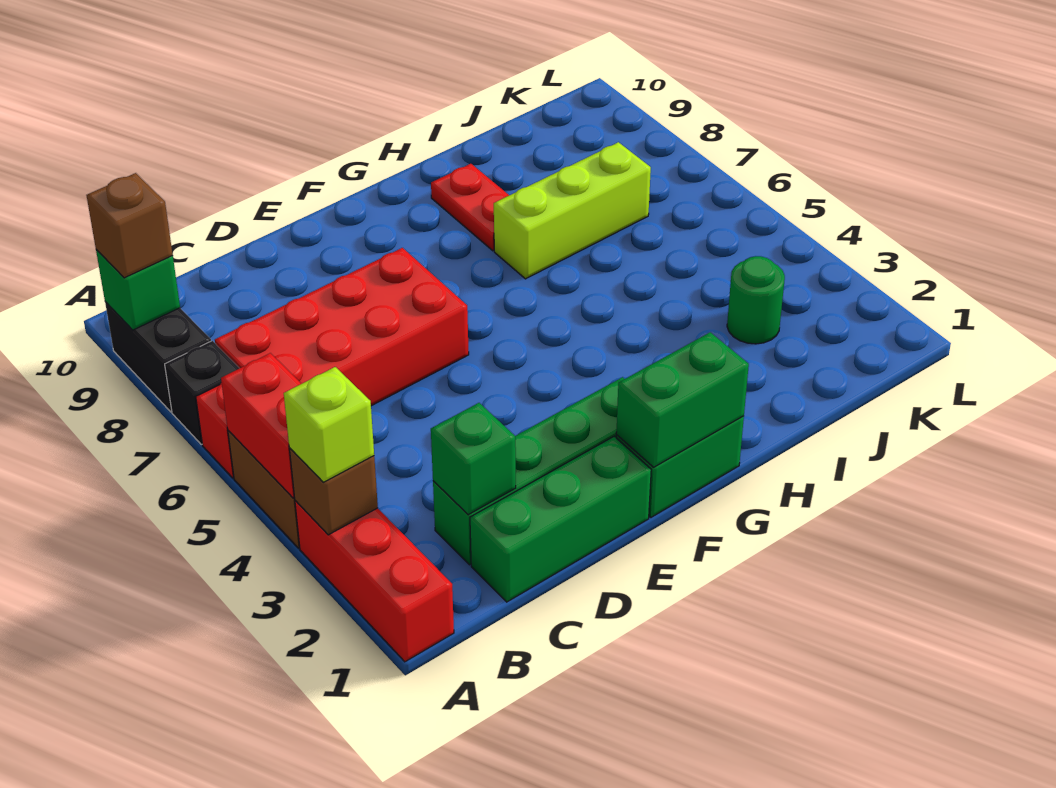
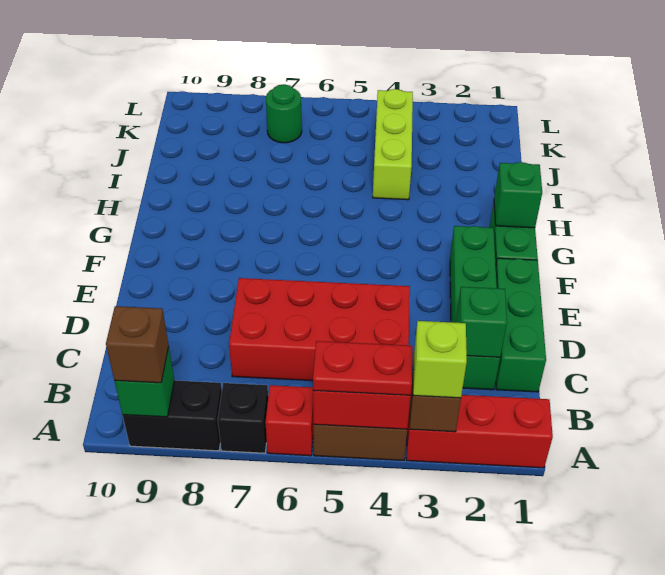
red brick B6:E7 level 1 -> red brick C4:D7 level 1
green brick F1:G1 level 2 -> green brick G1 level 2
lime brick H7:J7 level 1 -> lime brick I4:K4 level 1
red plate H8:H9 level 1 -> red plate A4:A5 level 3
green round brick J3 level 1 -> green round brick K7 level 1

